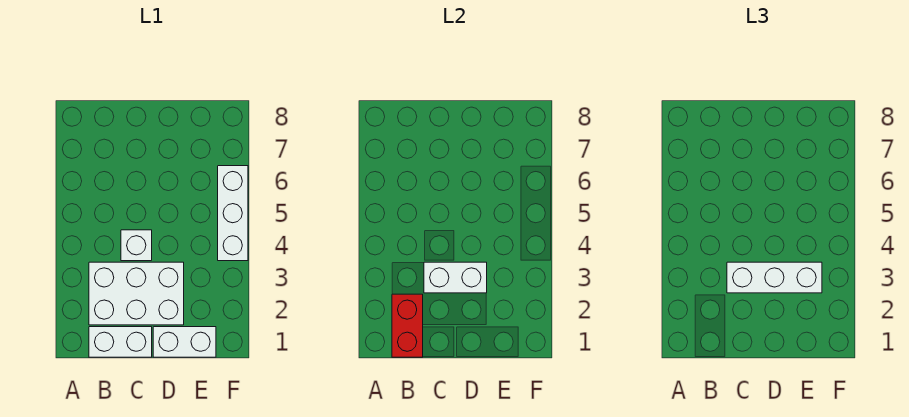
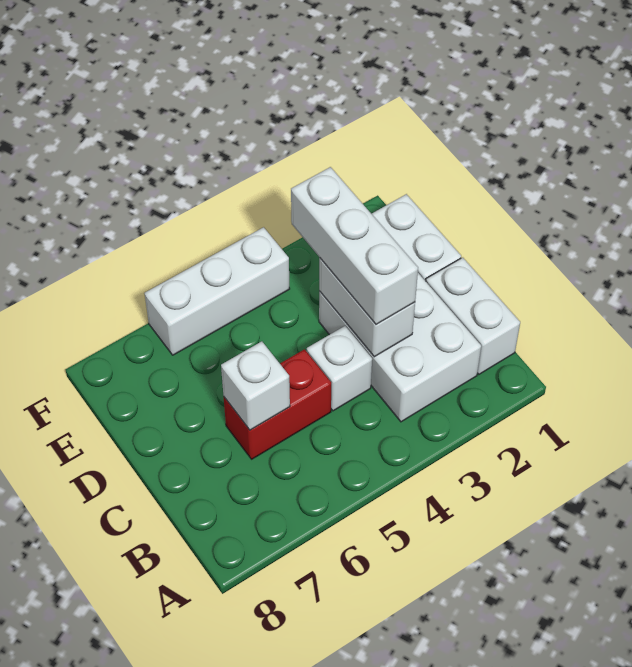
red brick B1:B2 level 2 -> red brick C5:C6 level 1
none -> white brick C6 level 2

